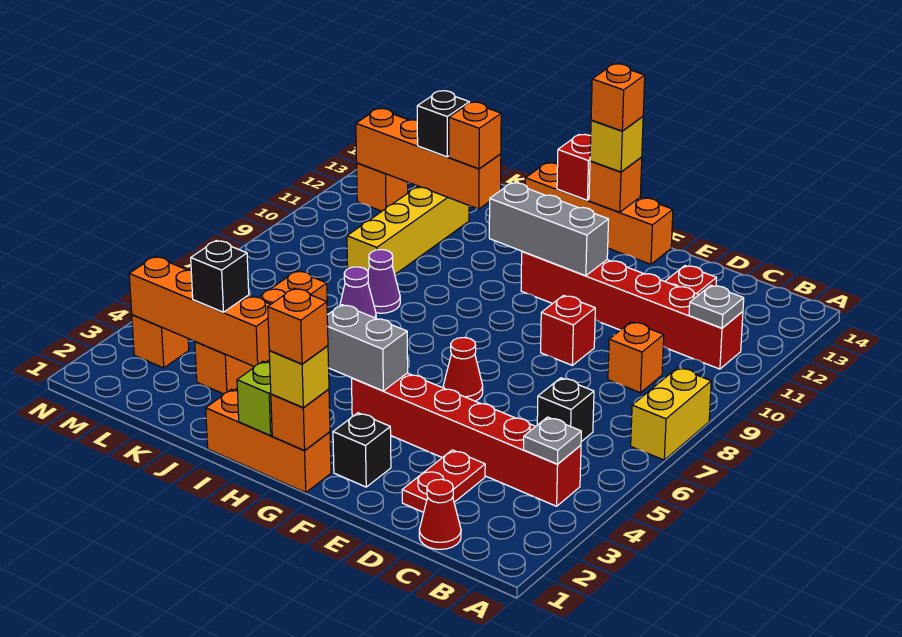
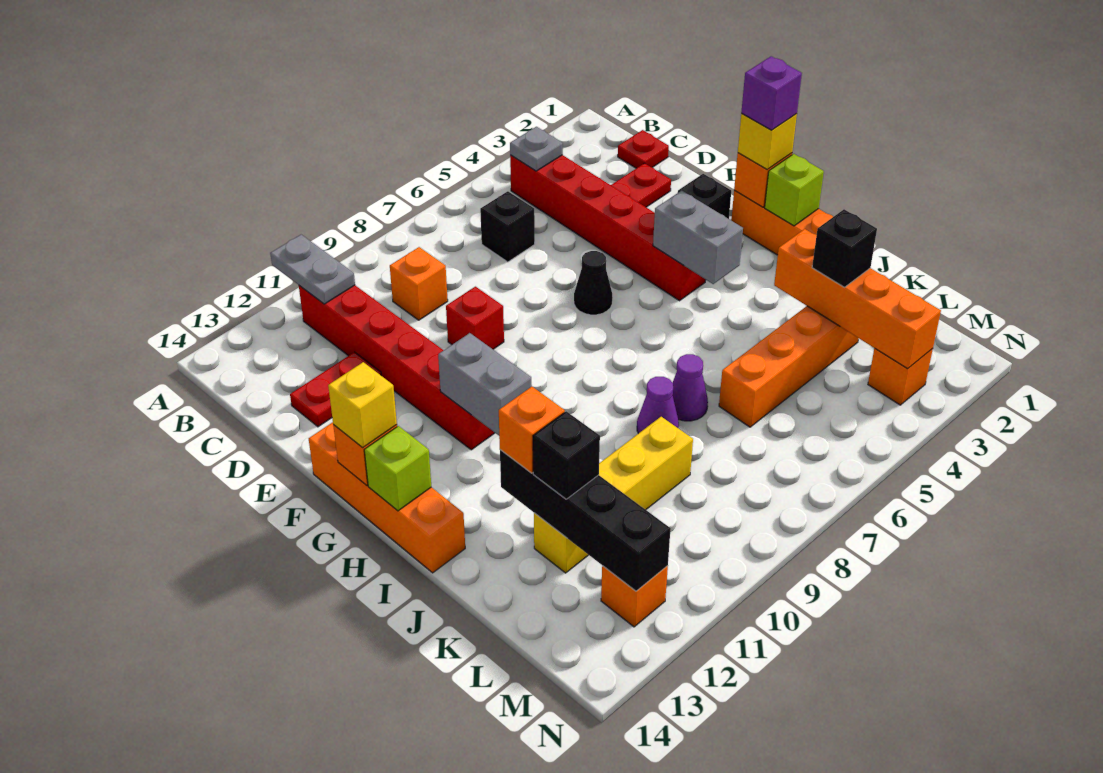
yellow brick A7:A8 level 1 -> none
grey plate B11 level 2 -> grey plate A11:B11 level 2
red cone C1 level 1 -> red plate C1 level 1
red cone F6 level 1 -> black cone F6 level 1
grey brick F11:H11 level 2 -> grey brick G11:H11 level 2
orange brick G1 level 4 -> purple brick G1 level 4
orange brick G14 level 4 -> none
red brick H14 level 2 -> lime brick H14 level 2
orange brick J12:M12 level 2 -> black brick J12:M12 level 2

